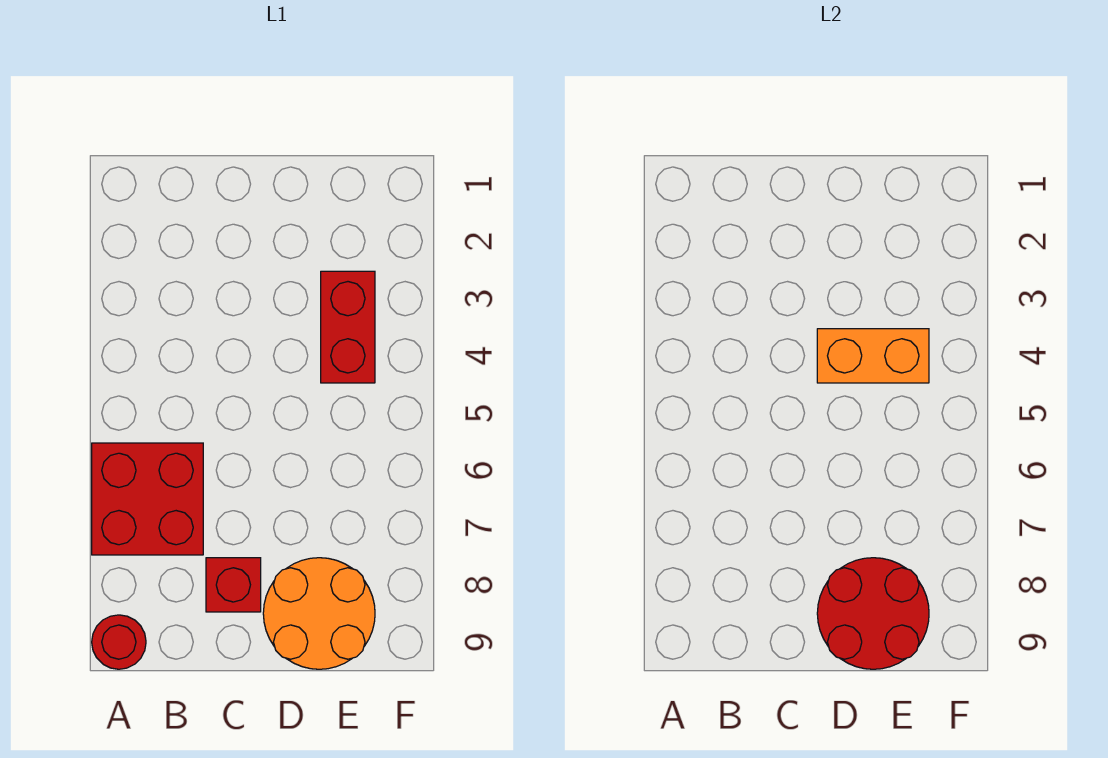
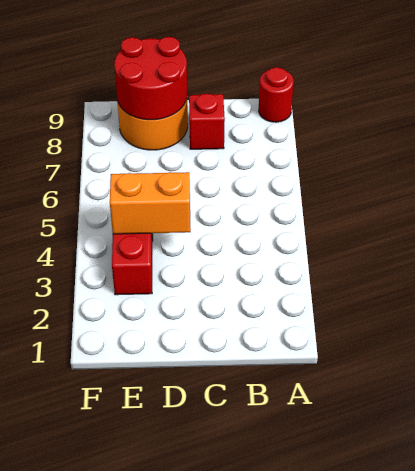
red brick A6:B7 level 1 -> none

